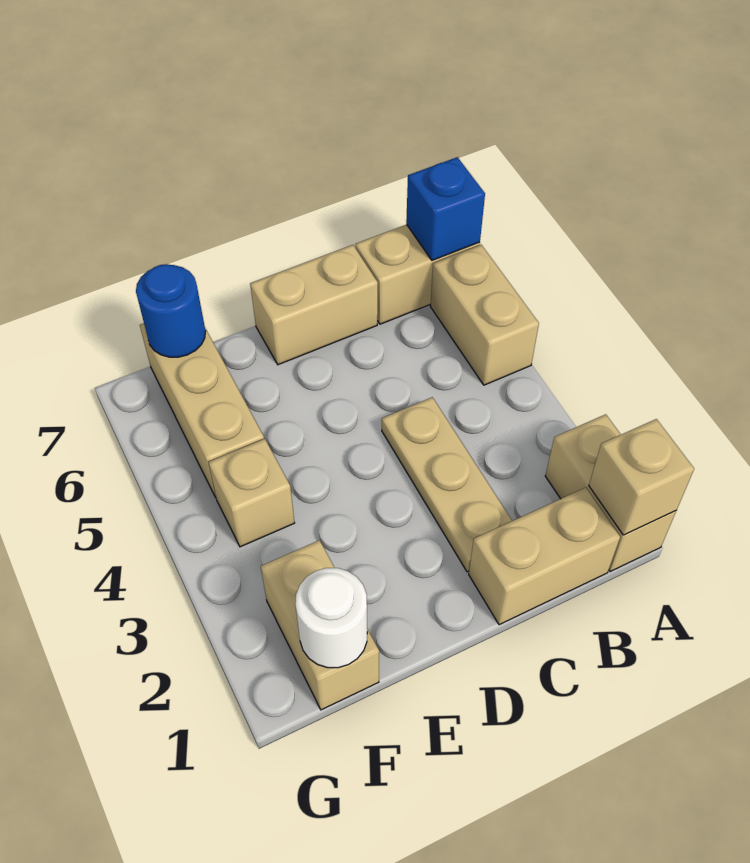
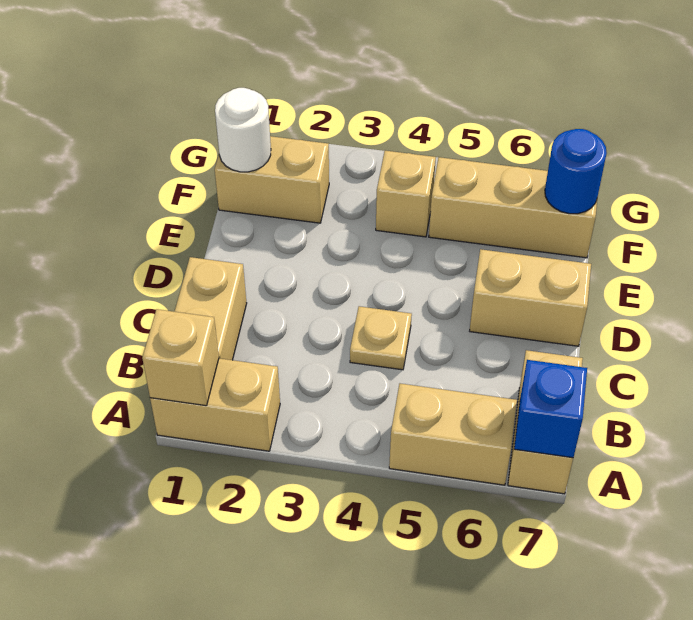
tan plate C2:C4 level 1 -> tan plate C4 level 1
tan brick C7:D7 level 1 -> tan brick D6:D7 level 1

